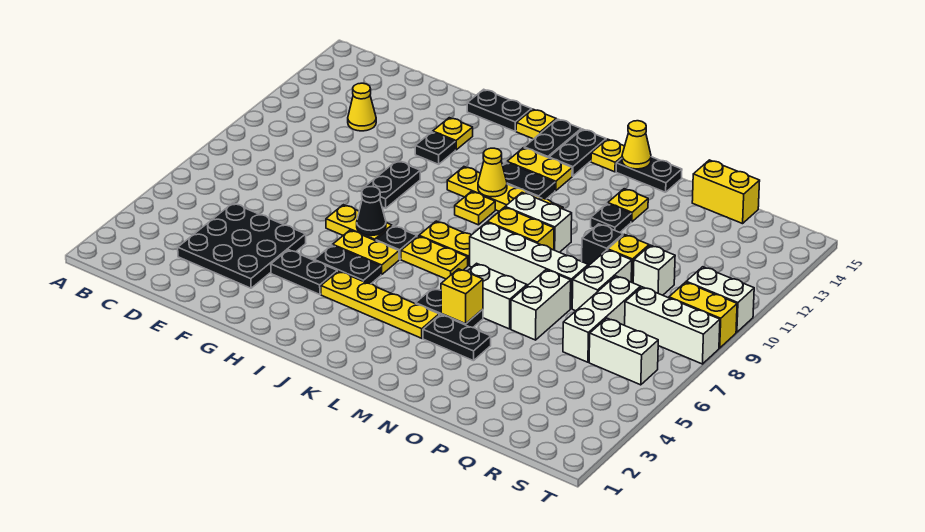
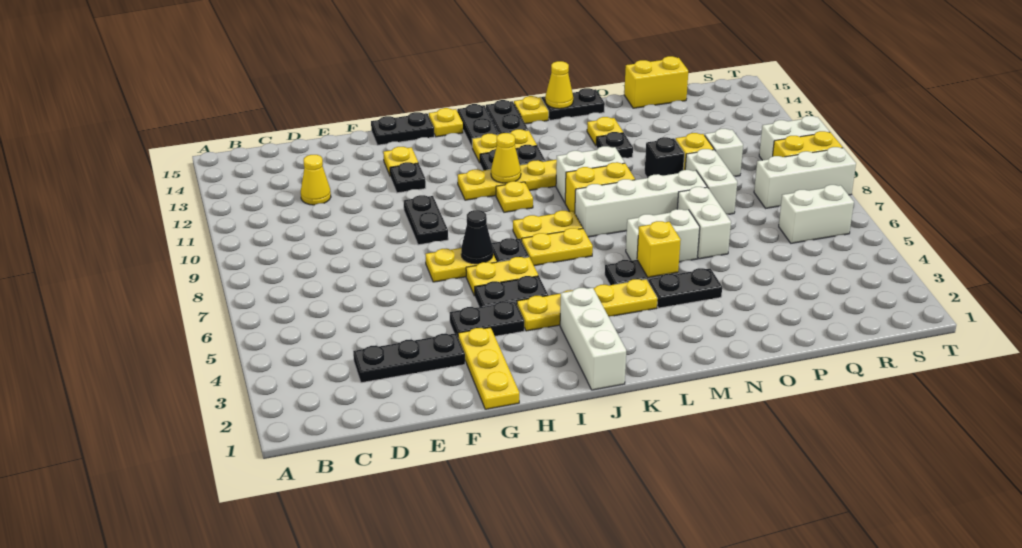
black plate D3:F5 level 1 -> black plate D3:F3 level 1
none -> yellow plate G1:G3 level 1
white brick Q6:Q8 level 1 -> white brick J1:J3 level 1

